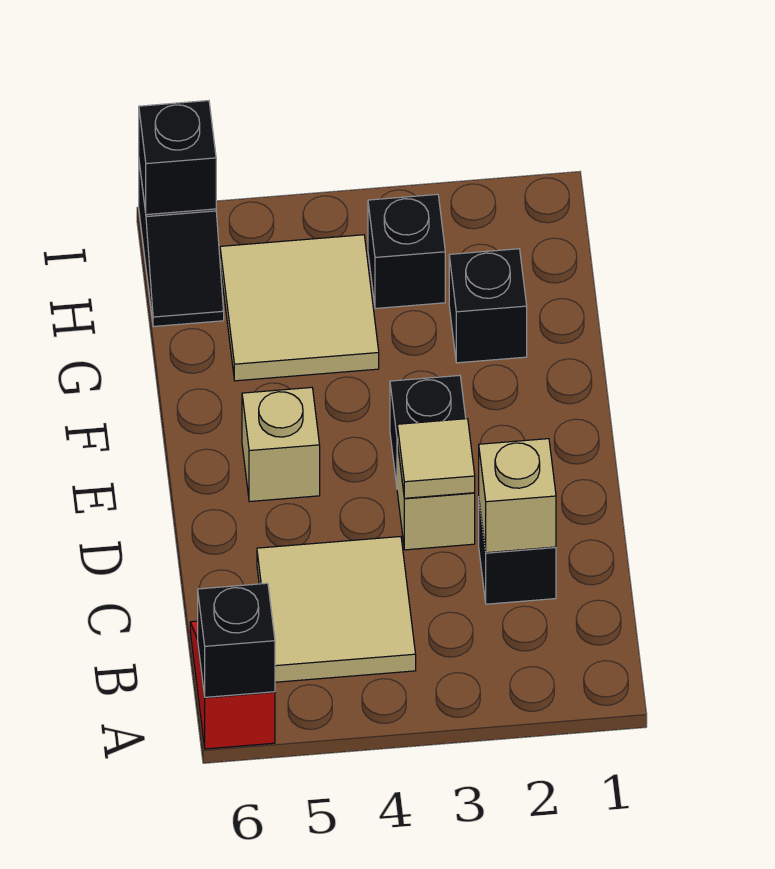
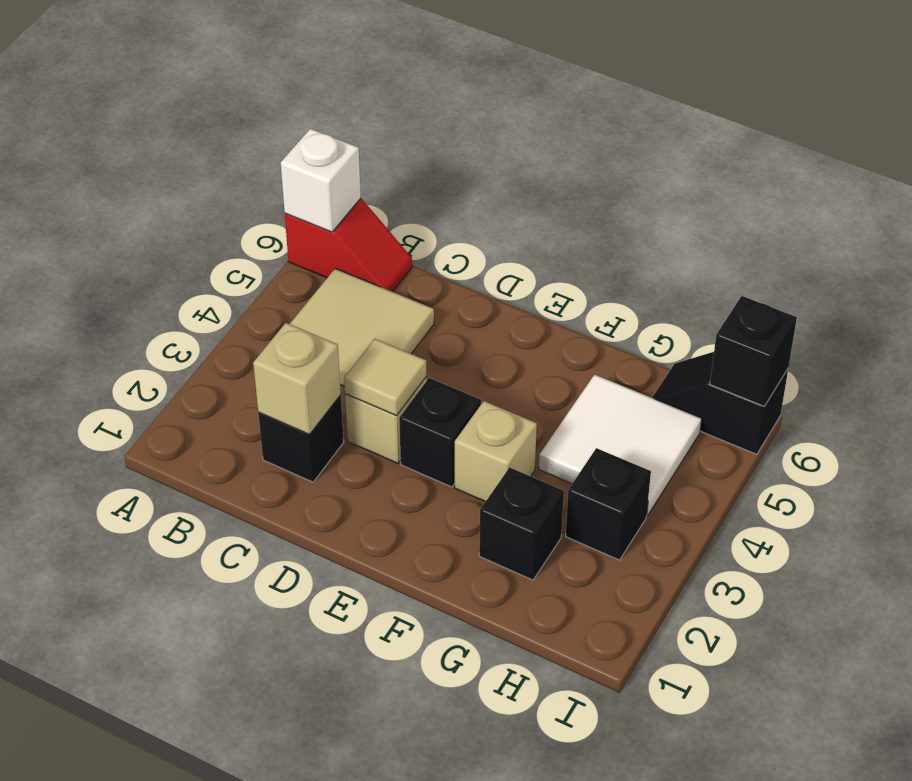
black brick A6 level 2 -> white brick A6 level 2
tan brick E5 level 1 -> tan brick F3 level 1
tan tile G4:H5 level 1 -> white tile G4:H5 level 1

